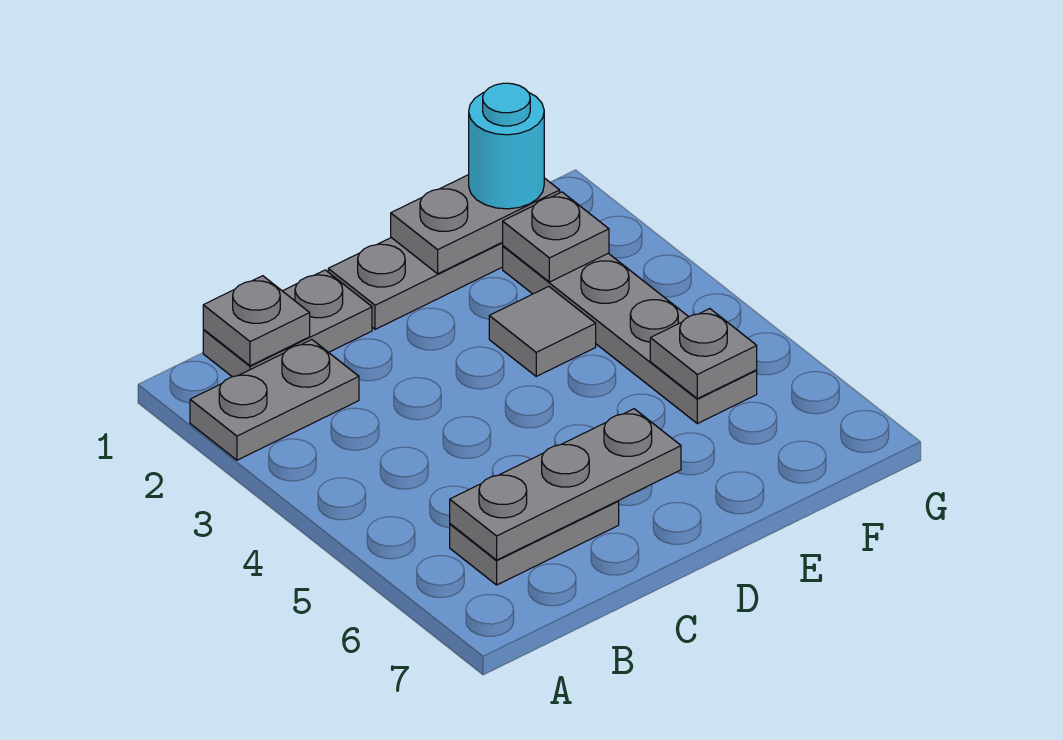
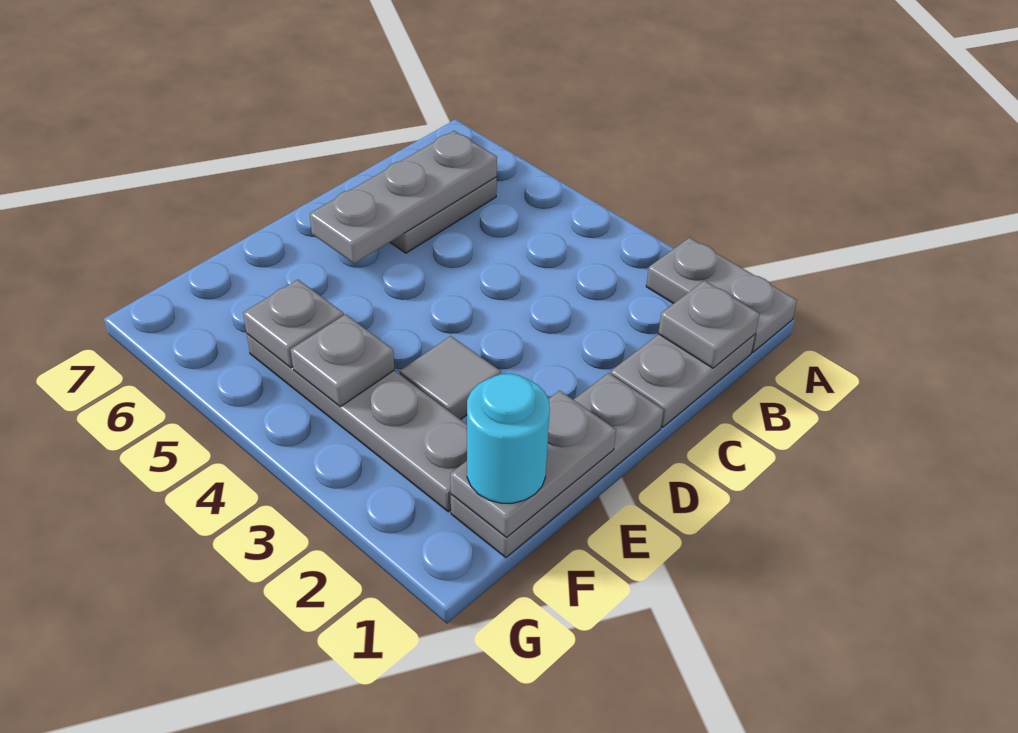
grey plate A2:B2 level 1 -> grey plate A1:A2 level 1
grey plate F2 level 2 -> grey plate F4 level 2

